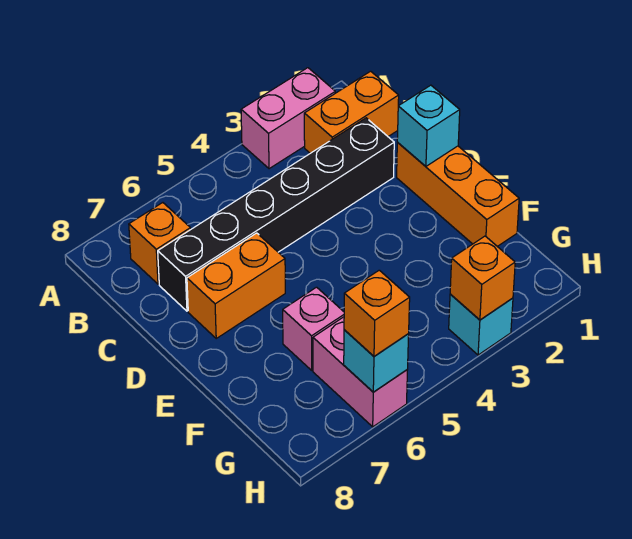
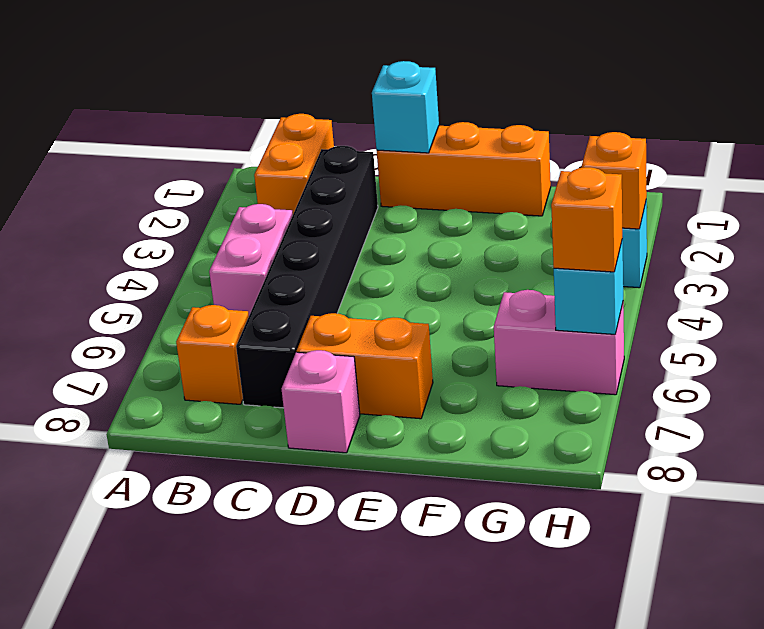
pink brick A2:A3 level 1 -> pink brick B4:B5 level 1
orange brick D6:D7 level 1 -> orange brick D7:E7 level 1
pink brick F6 level 1 -> pink brick D8 level 1

